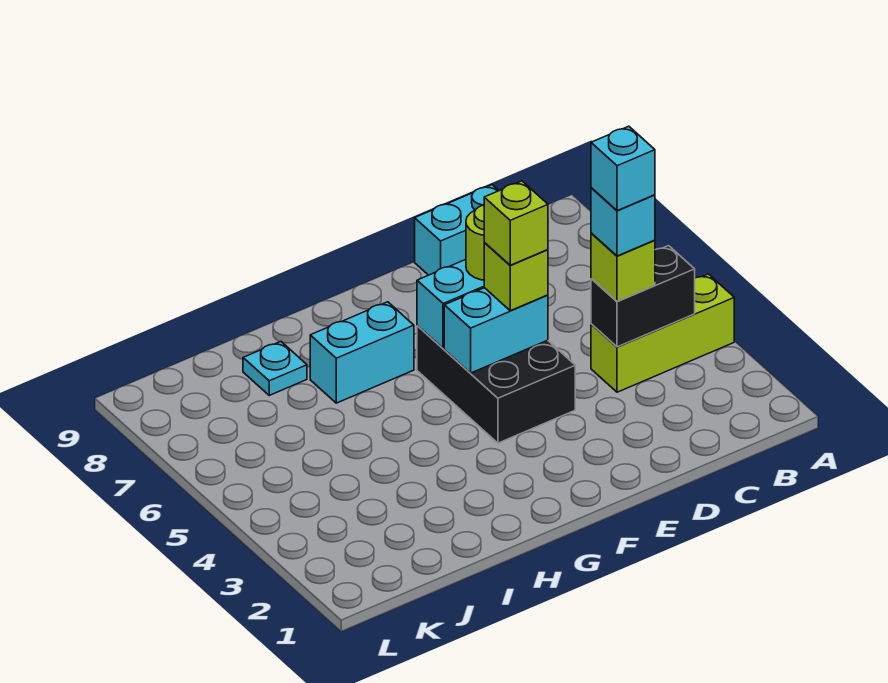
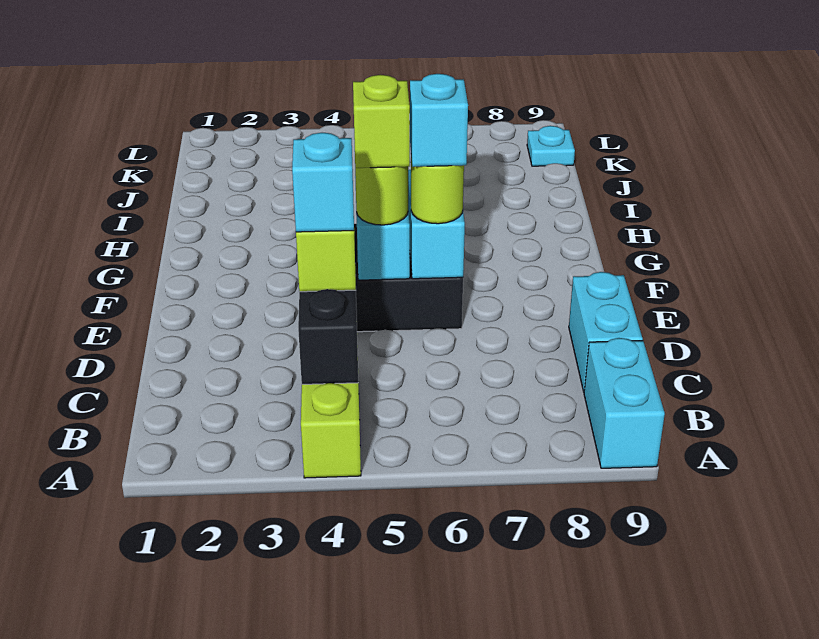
cyan brick C4 level 5 -> cyan brick E6 level 4
lime brick E5 level 3 -> lime round brick E5 level 3
cyan brick G7:H7 level 1 -> cyan brick A9:B9 level 1
cyan plate I8 level 1 -> cyan plate K9 level 1

